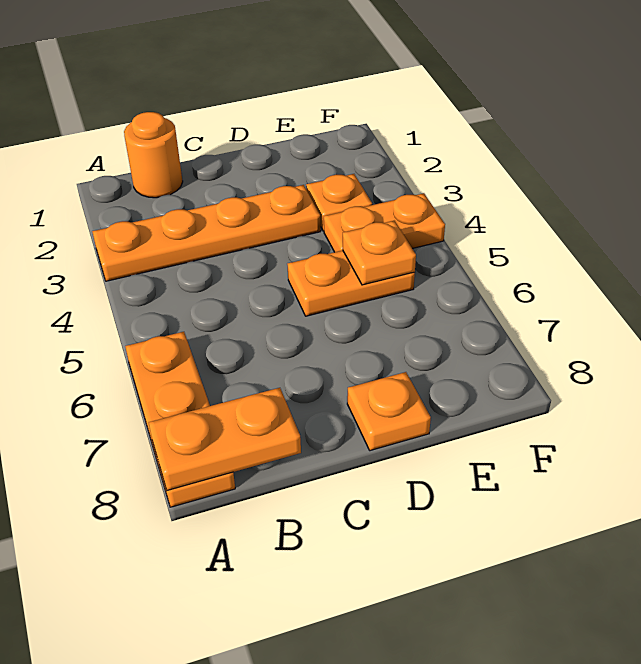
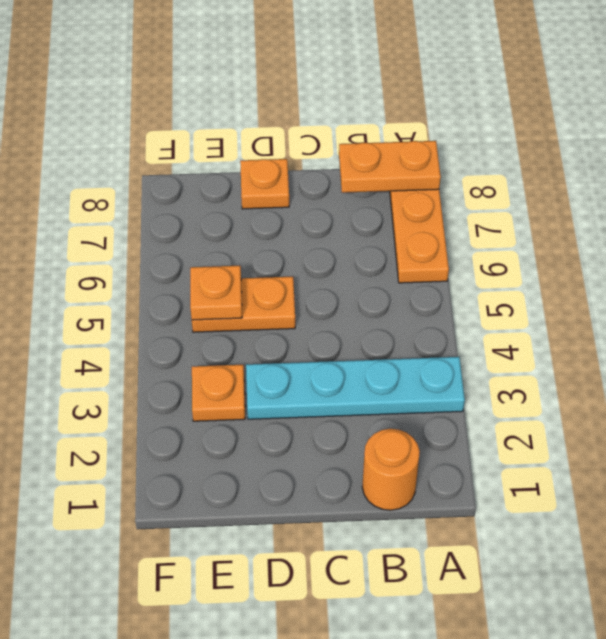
orange plate A3:D3 level 1 -> cyan plate A3:D3 level 1
orange plate E4:F4 level 1 -> none

